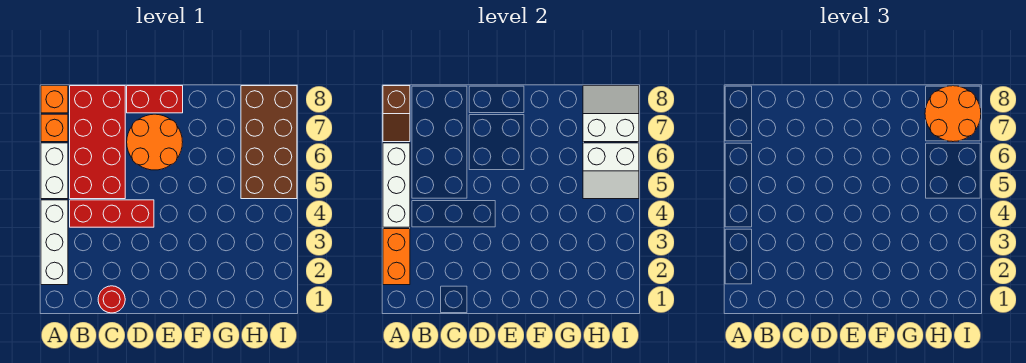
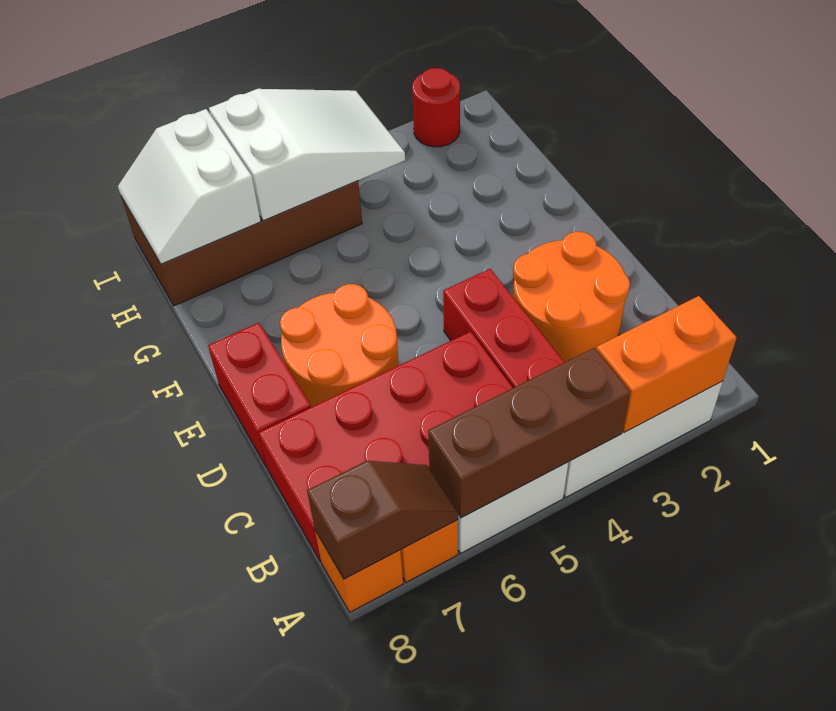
white brick A4:A6 level 2 -> brown brick A4:A6 level 2
red round brick C1 level 1 -> red round brick I2 level 1
white slope H5:I6 level 2 top 6 -> white slope H4:I6 level 2 top 6
orange round brick H7:I8 level 3 -> orange round brick C2:D3 level 1

